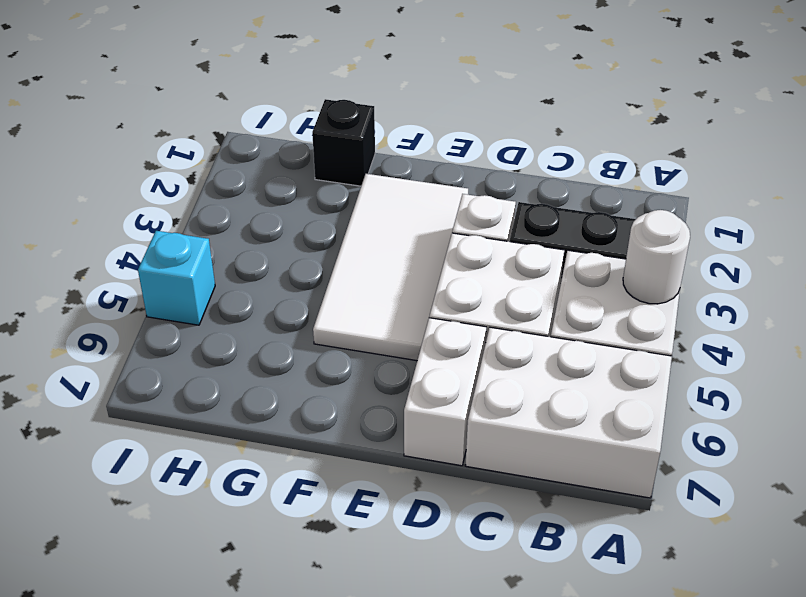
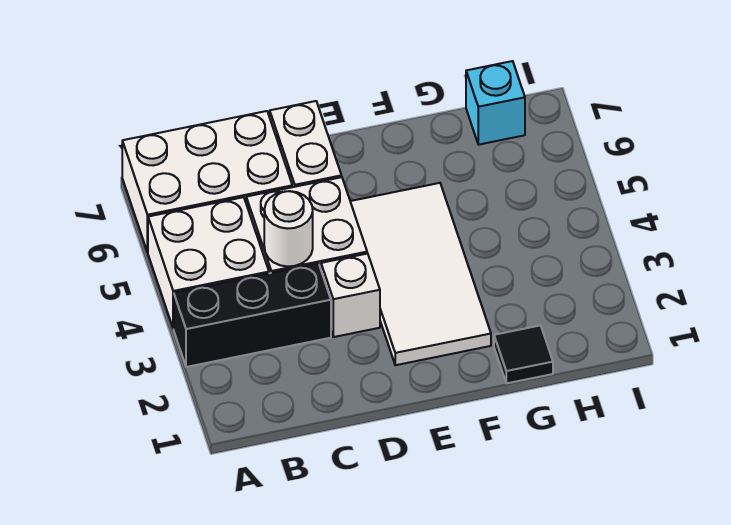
white round brick A4 level 2 -> white round brick C4 level 2
black brick G1 level 1 -> black tile G1 level 1
cyan brick I5 level 1 -> cyan brick H7 level 1

